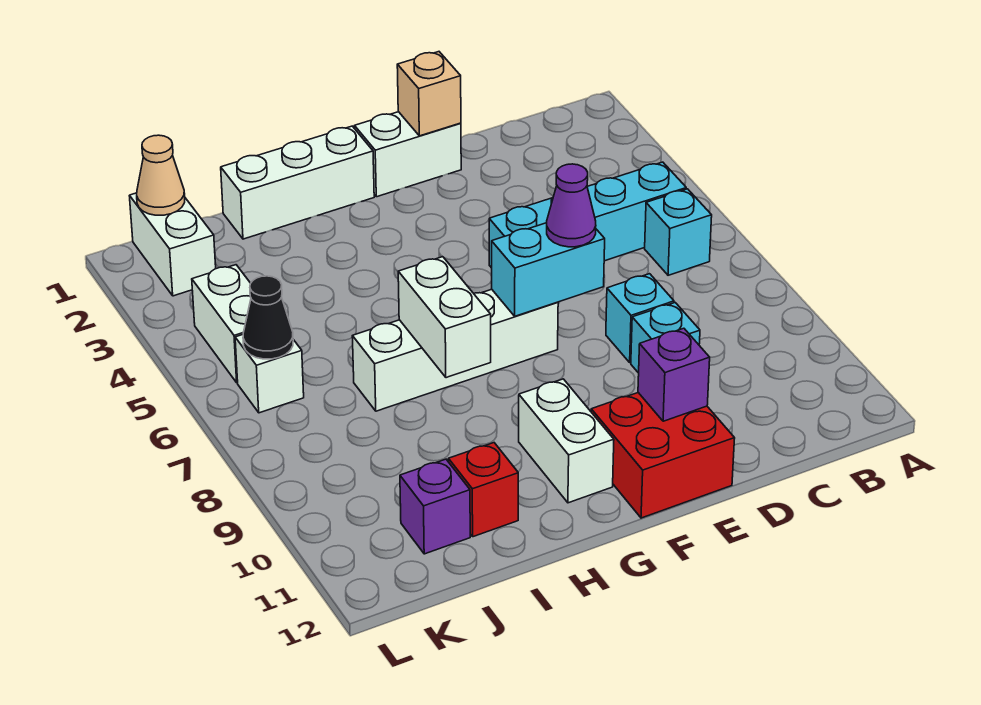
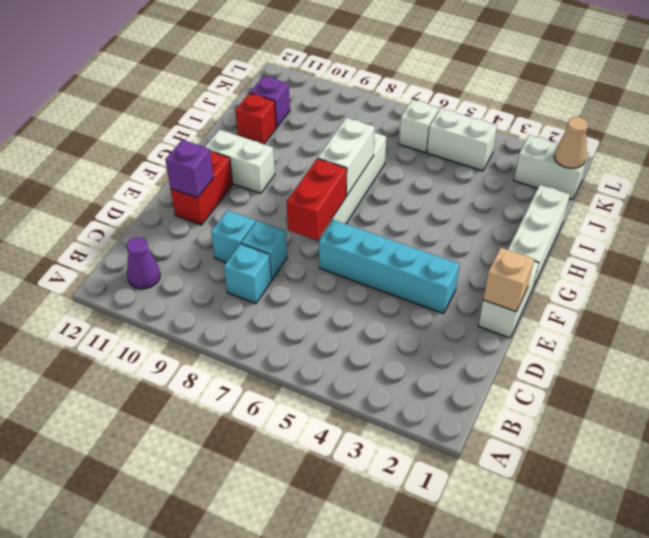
cyan brick B5:E5 level 1 -> cyan brick E3:E6 level 1
cyan brick B6 level 1 -> cyan brick C8 level 1
cyan brick E7:F7 level 2 -> red brick E7:F7 level 2
purple cone E7 level 3 -> purple cone B11 level 1
red brick E11:F12 level 1 -> red brick E11:F11 level 1
white brick H7:H8 level 2 -> white brick G7:H7 level 2
black cone K6 level 2 -> none

